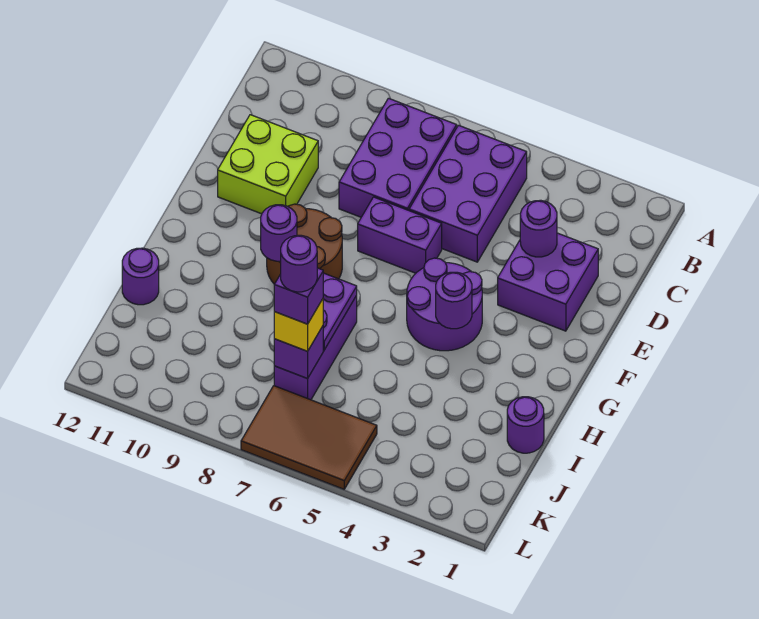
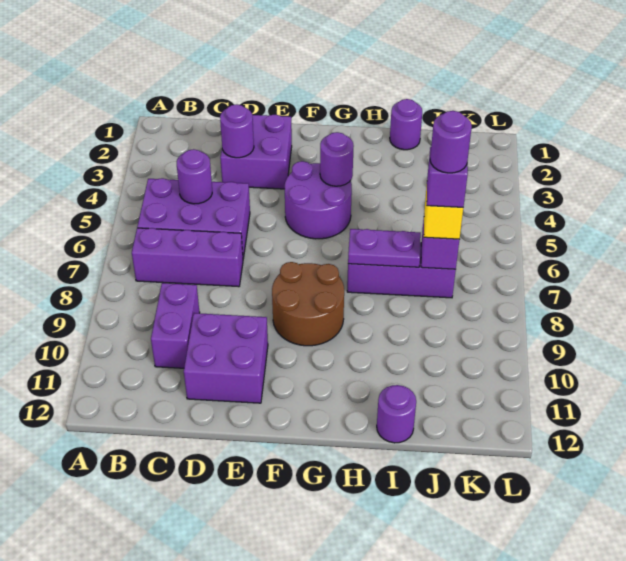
purple brick B7:D8 level 1 -> purple brick B7:D7 level 1
lime brick D10:E11 level 1 -> purple brick D10:E11 level 1
purple brick E6:E7 level 1 -> purple brick C9:C10 level 1
purple round brick G9 level 2 -> purple round brick C5 level 2
brown tile K5:L7 level 1 -> none

